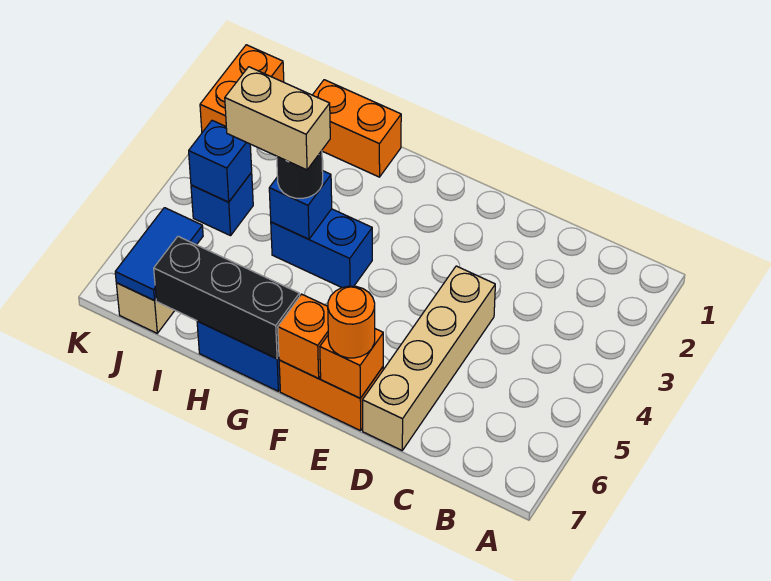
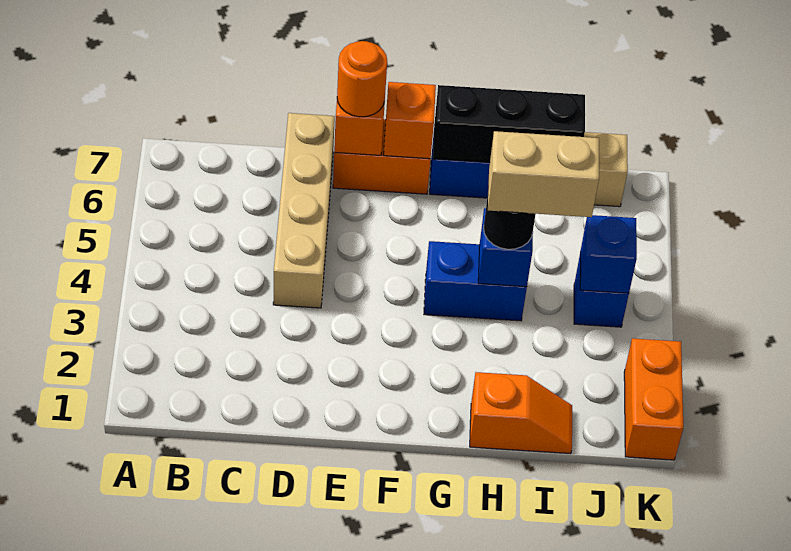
orange brick H1:I1 level 1 -> orange slope H1:I1 level 1 top H
blue tile J6:J7 level 2 -> none

